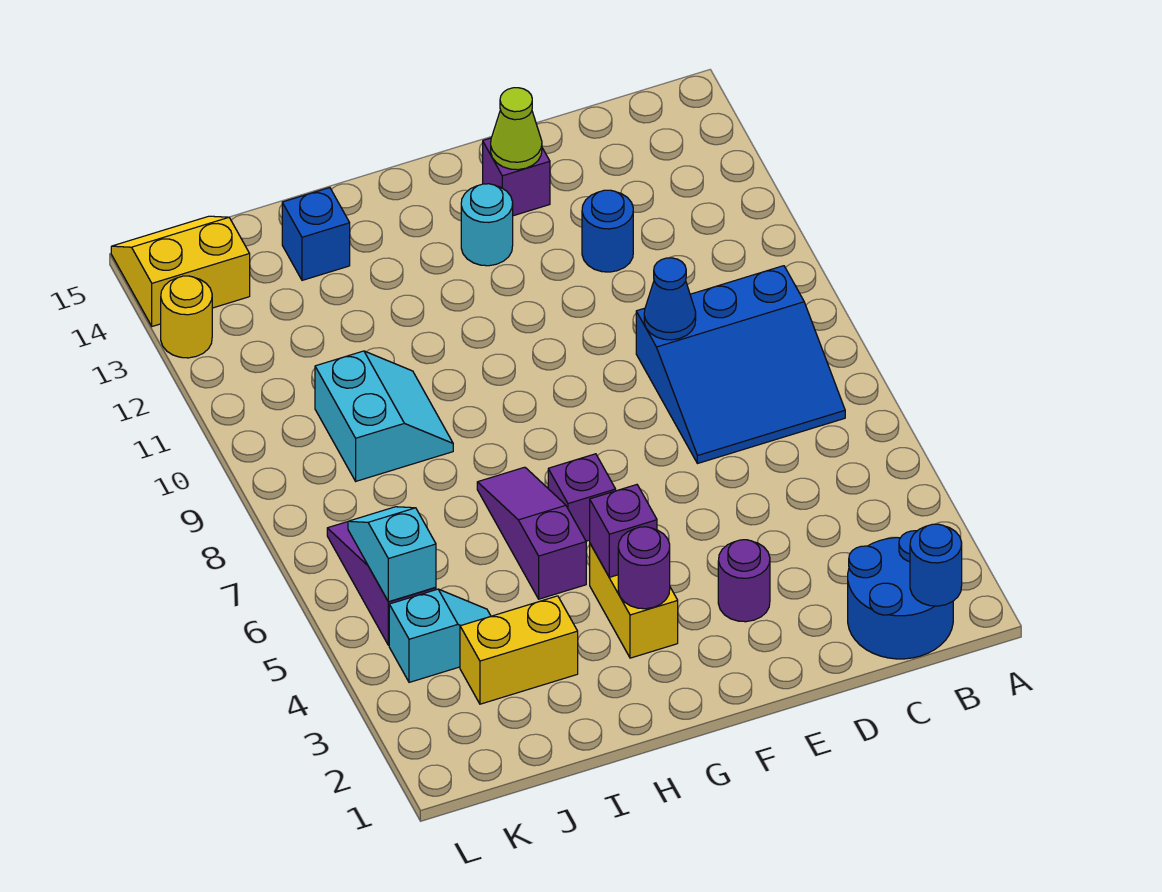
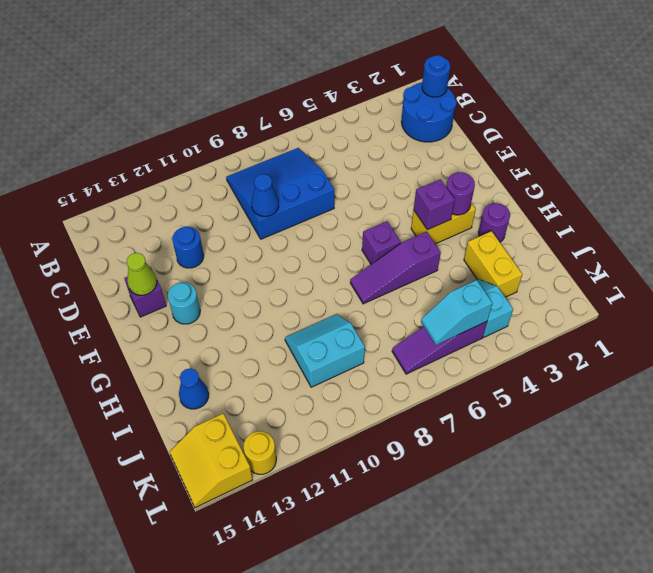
blue slope B7:D9 level 1 top 9 -> blue slope B7:D9 level 1 top D
purple round brick E3 level 1 -> purple round brick H2 level 1
blue brick I14 level 1 -> blue cone I14 level 1

